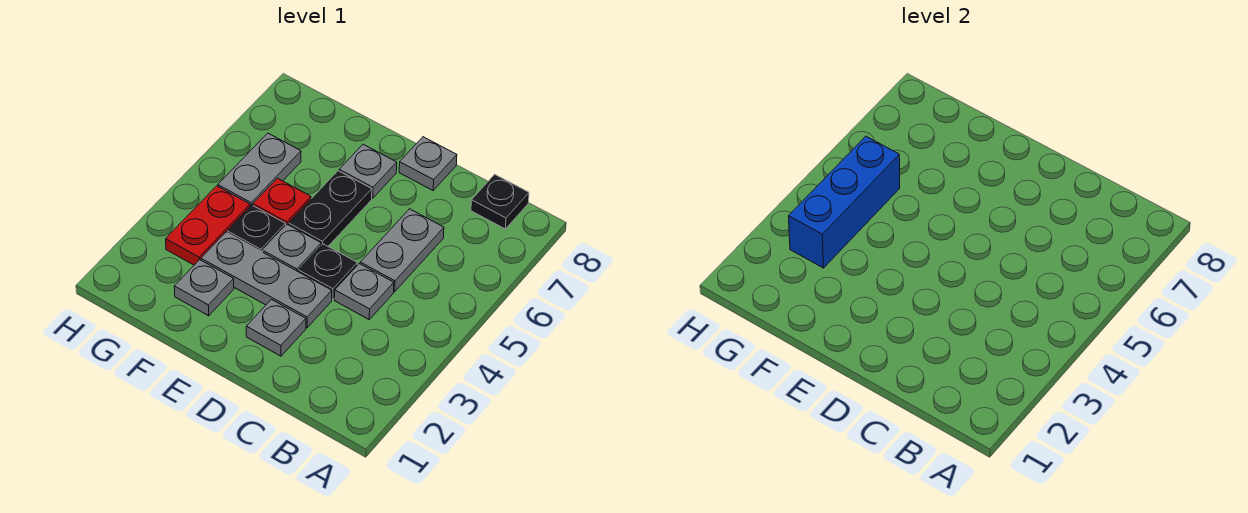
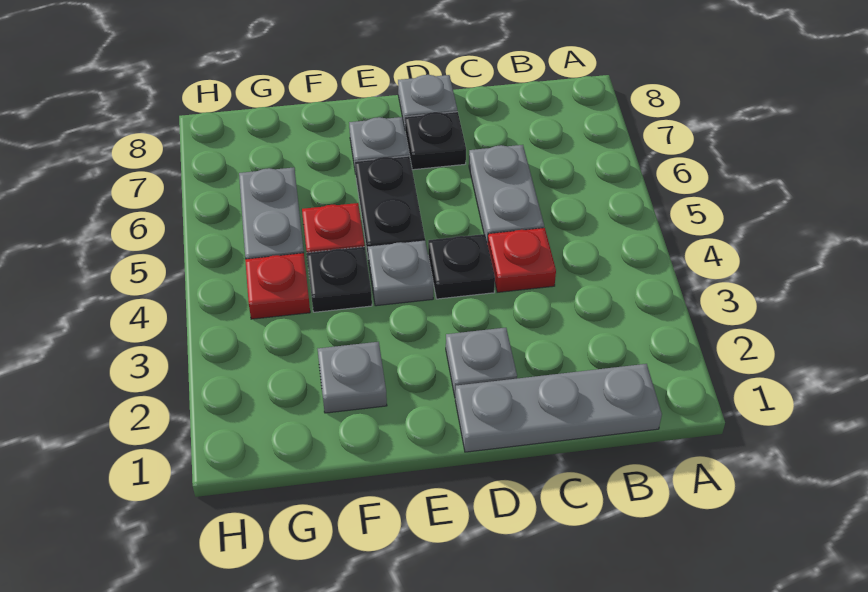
black plate B8 level 1 -> black plate D7 level 1
grey plate C4 level 1 -> red plate C4 level 1
grey plate D3:F3 level 1 -> grey plate B1:D1 level 1
red plate G3:G4 level 1 -> red plate G4 level 1
blue brick G3:G5 level 2 -> none

